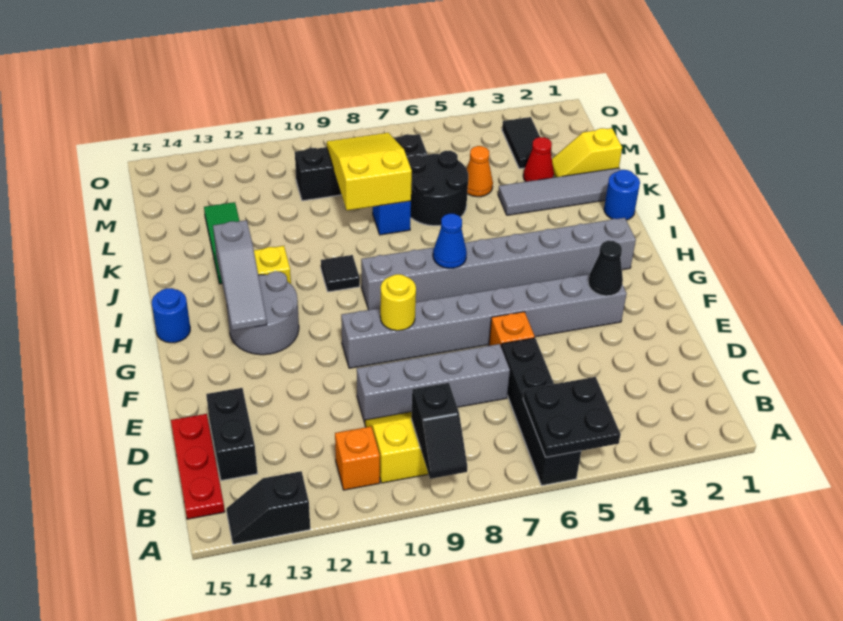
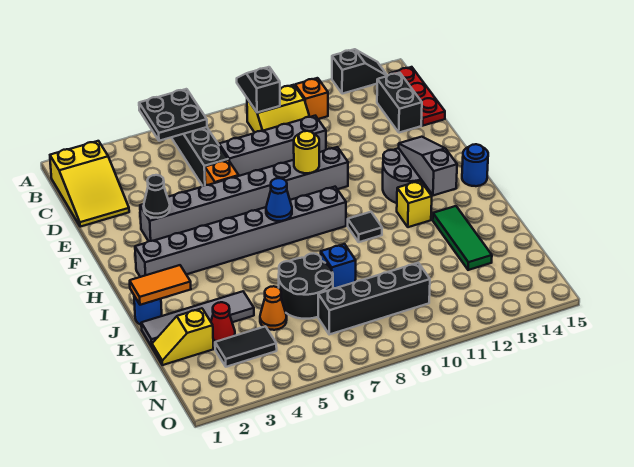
none -> orange tile J1:J2 level 2
yellow slope K8:M9 level 2 top K -> yellow slope B1:D2 level 1 top B
yellow slope L1:L2 level 1 top 1 -> yellow slope L1:L2 level 1 top 2
black tile M3:N3 level 1 -> black tile M3:M4 level 1

